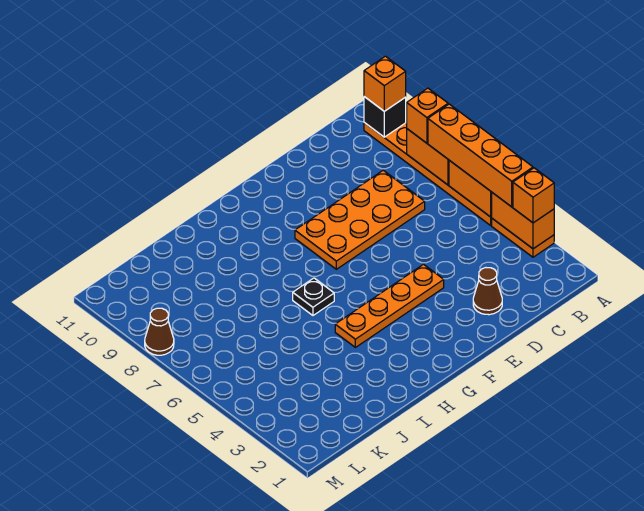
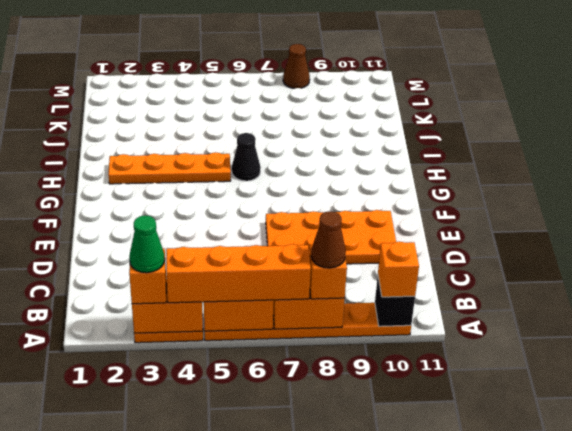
none -> green cone A3 level 4
orange plate C7:F8 level 1 -> orange plate D7:E10 level 1
brown cone D2 level 1 -> brown cone A8 level 4
orange plate E4:H4 level 1 -> orange plate H2:H5 level 1
black plate H6 level 1 -> black cone H6 level 1

